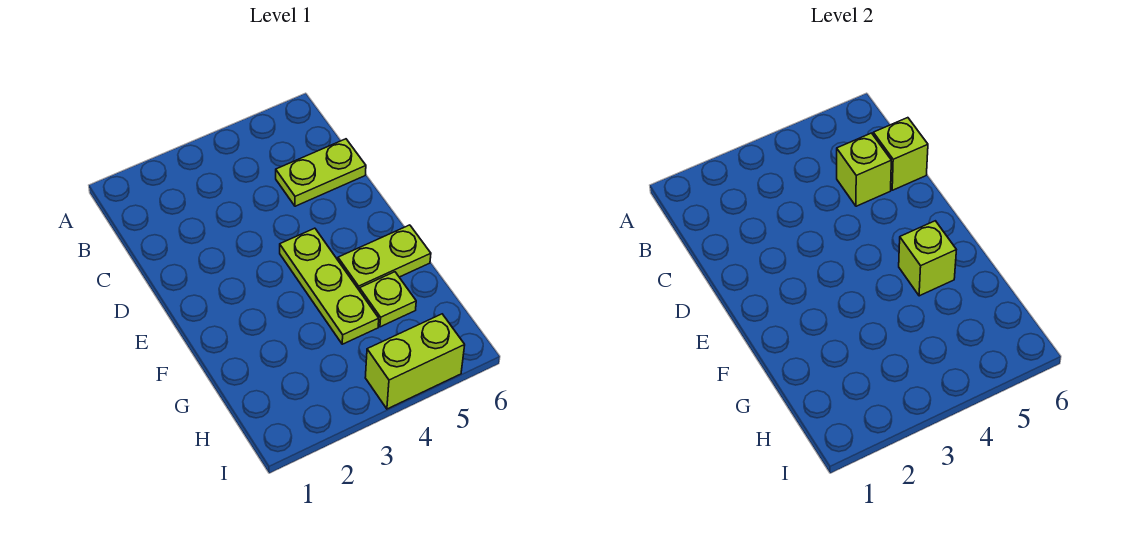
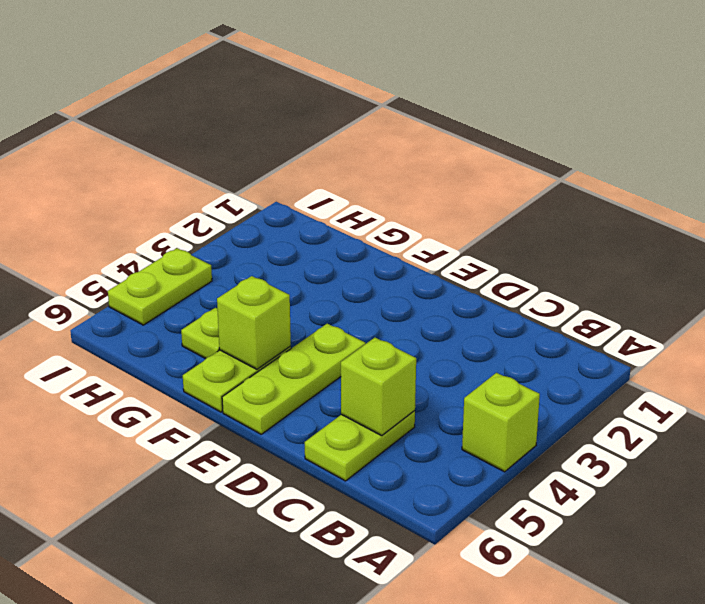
lime brick C6 level 2 -> lime brick A4 level 1
lime plate E4:G4 level 1 -> lime plate E4:E6 level 1
lime brick I4:I5 level 1 -> lime plate I4:I5 level 1

